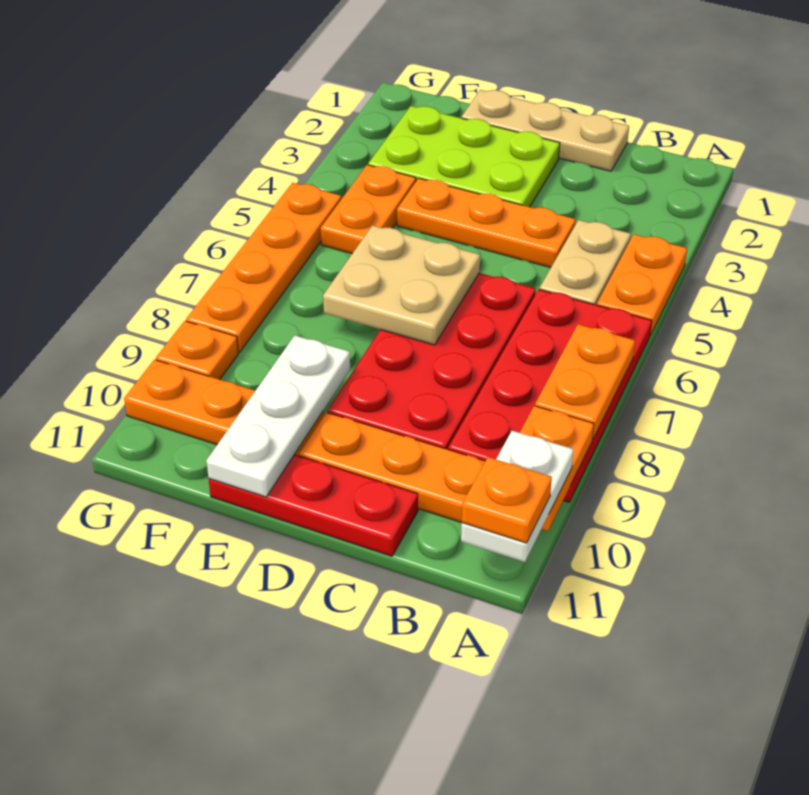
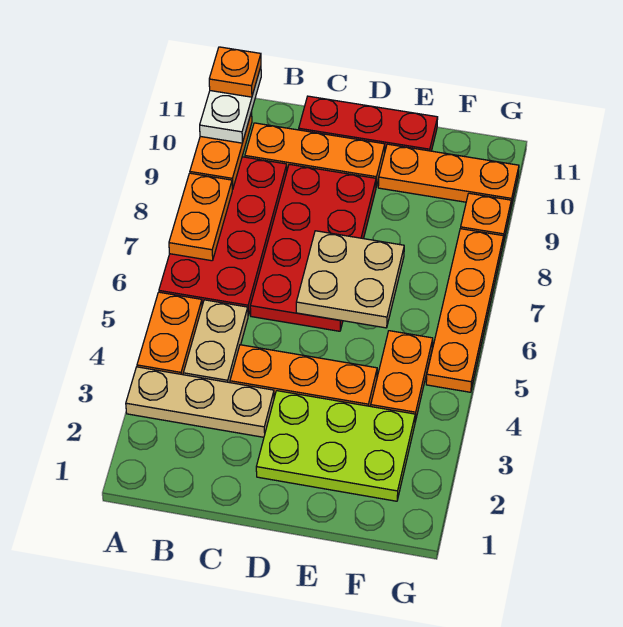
tan plate C1:E1 level 1 -> tan plate A3:C3 level 1
white plate E9:E11 level 2 -> none

